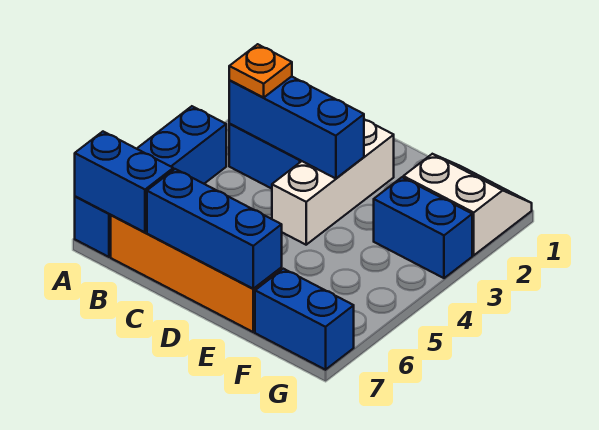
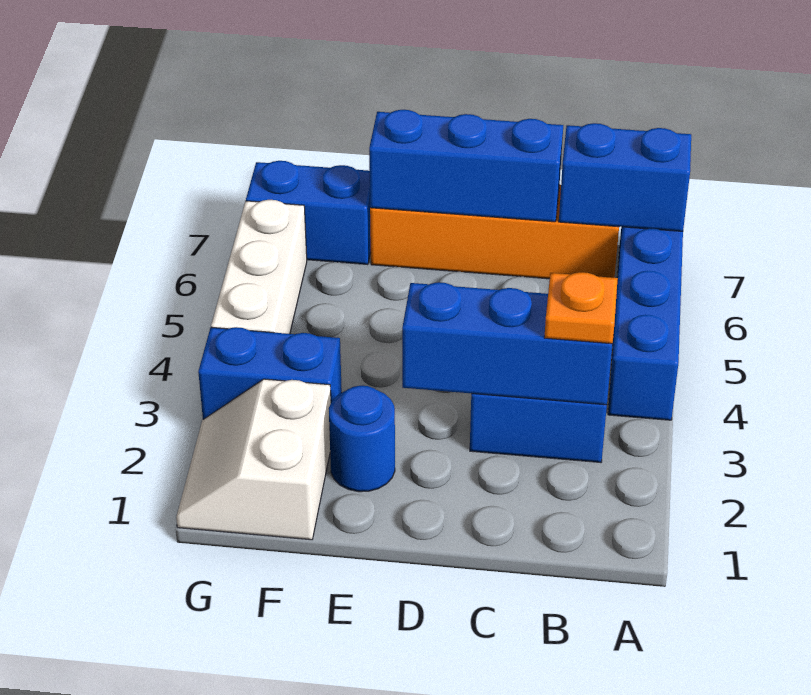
white brick D2:D4 level 1 -> white brick G4:G6 level 1
none -> blue round brick E2 level 1
white slope F1:G2 level 1 top 2 -> white slope F1:G2 level 1 top F

